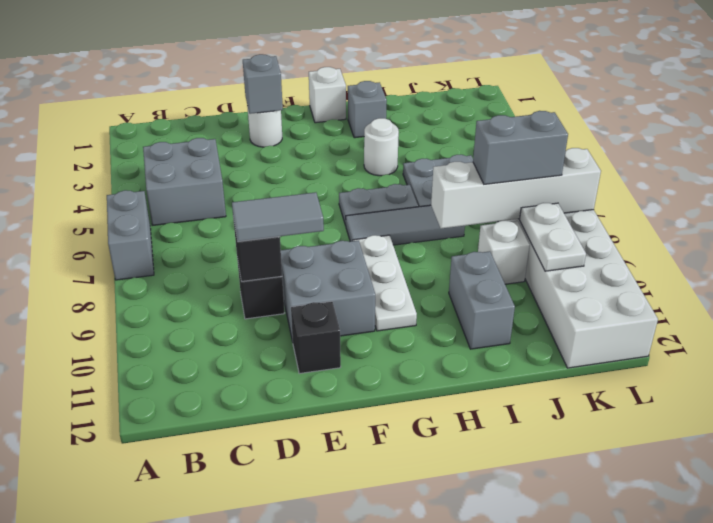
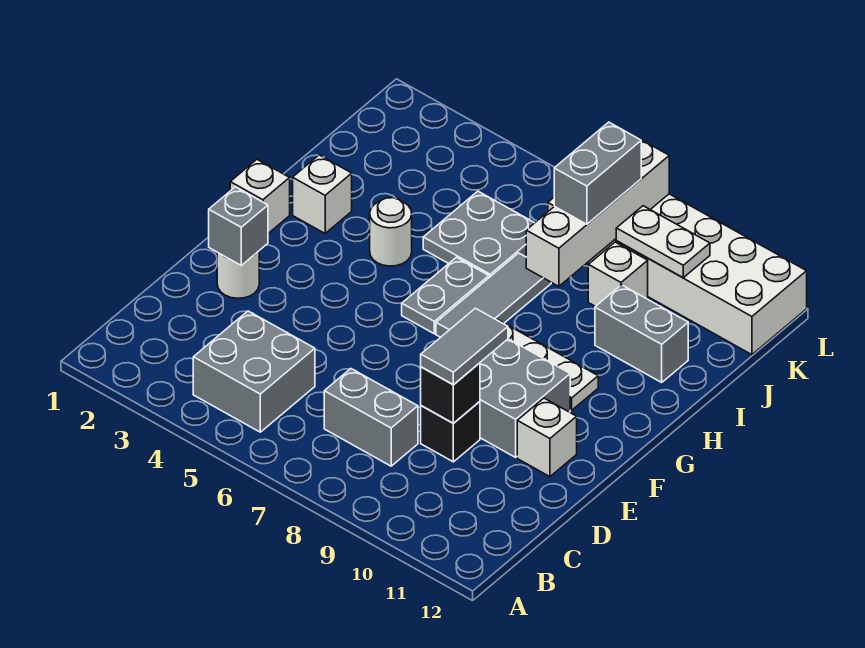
grey brick A6:A7 level 1 -> grey brick C7:C8 level 1
black brick E11 level 1 -> white brick E11 level 1
grey brick H2 level 1 -> white brick H2 level 1

